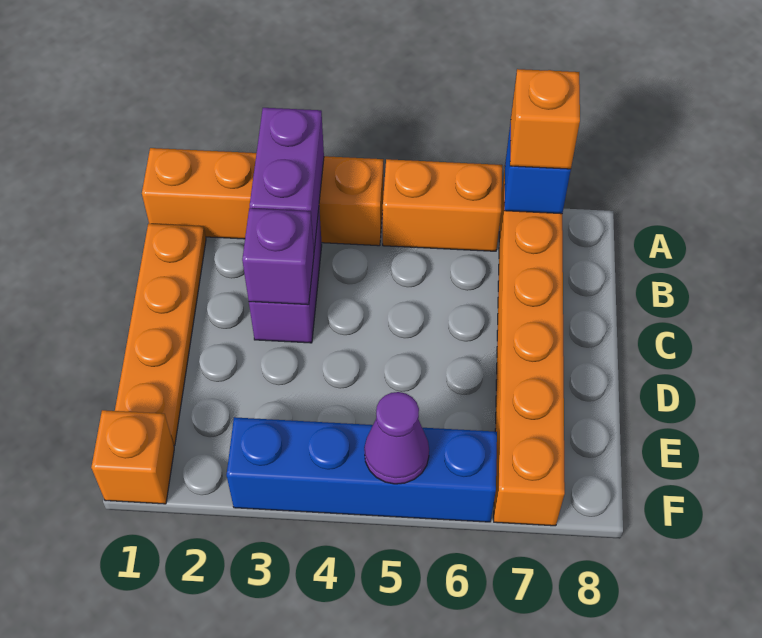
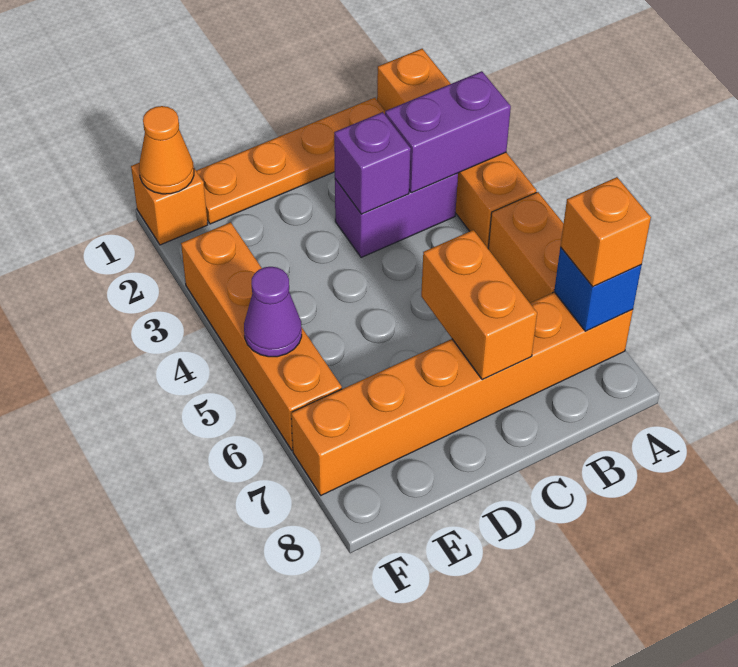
none -> orange brick C6:C7 level 2
none -> orange cone F1 level 2
blue brick F3:F6 level 1 -> orange brick F3:F6 level 1

